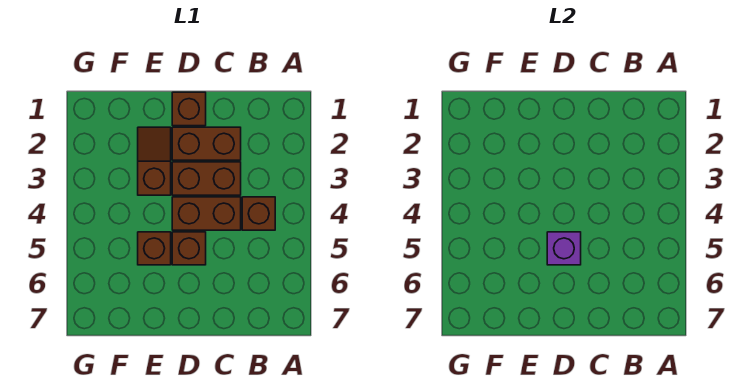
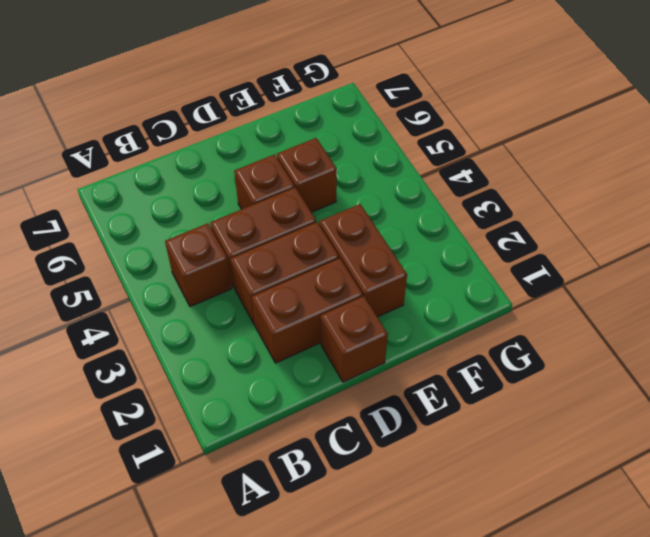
purple brick D5 level 2 -> none
brown slope E2:E3 level 1 top 3 -> brown brick E2:E3 level 1

